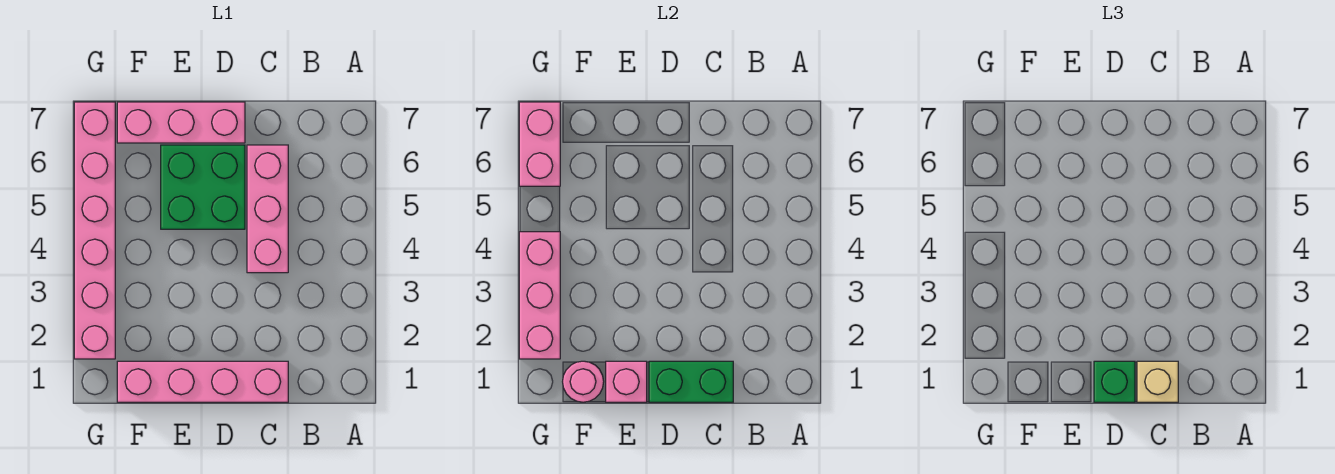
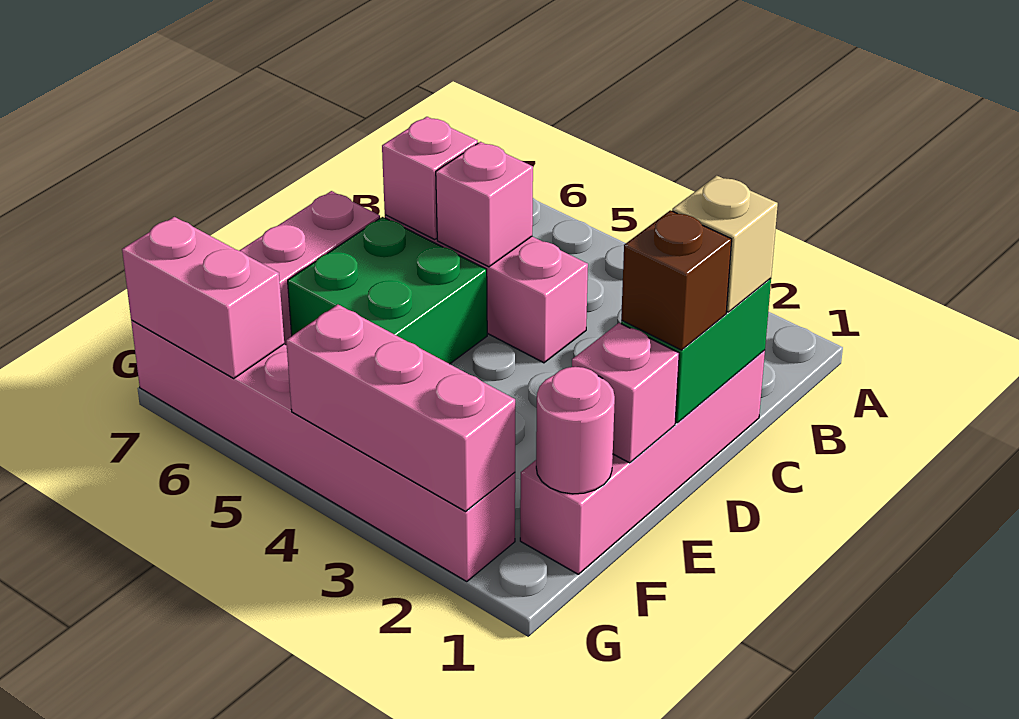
none -> pink brick C5 level 2
none -> pink brick C6 level 2
green brick D1 level 3 -> brown brick D1 level 3

